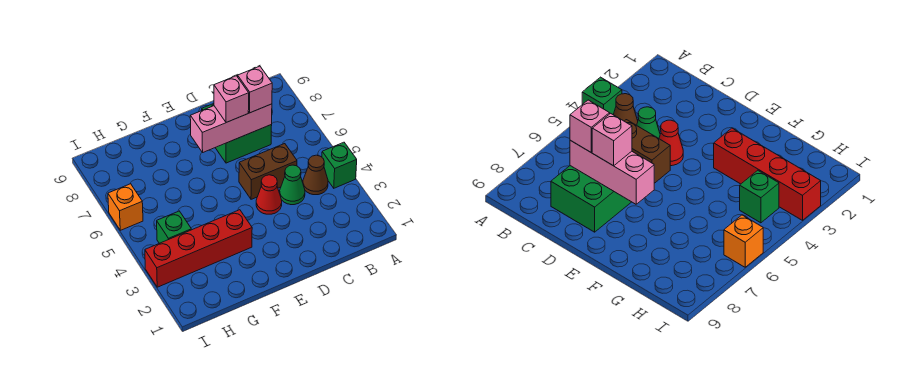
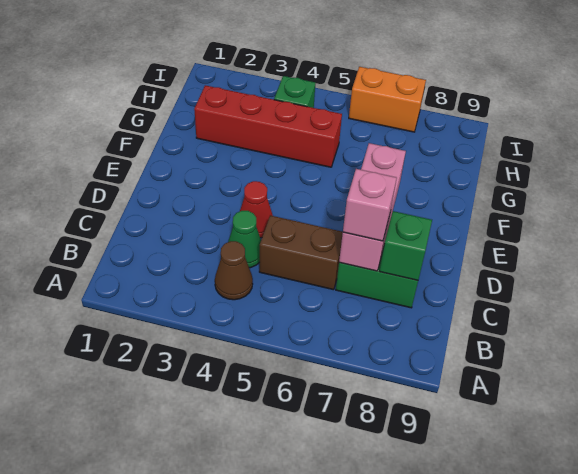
green brick A4 level 1 -> green brick C8 level 2
brown brick C5:D5 level 1 -> brown brick C5:C6 level 1
pink brick D7 level 3 -> none
red brick F3:I3 level 1 -> red brick G2:G5 level 1
orange brick I6 level 1 -> orange brick I6:I7 level 1

